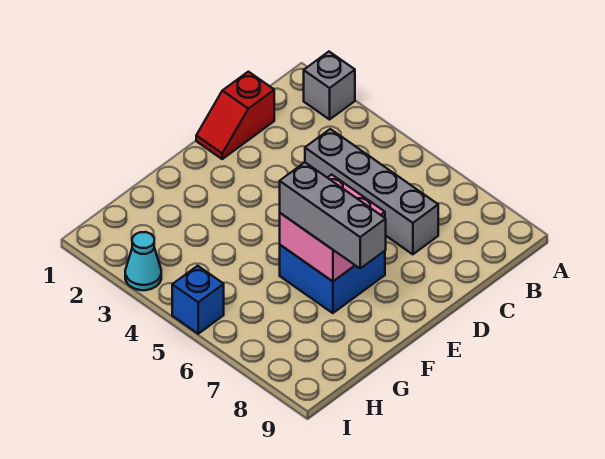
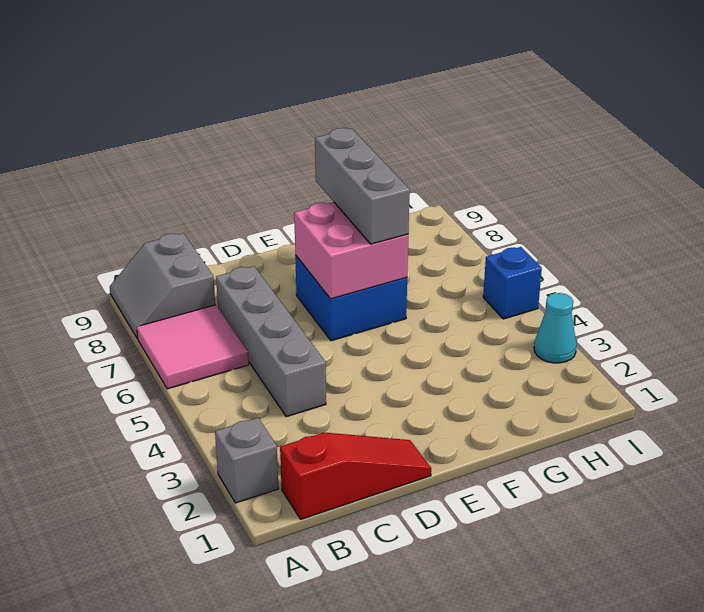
none -> pink tile A6:B7 level 1
none -> grey slope A8:B9 level 1 top B
red slope C1:D1 level 1 top C -> red slope B1:D1 level 1 top B

